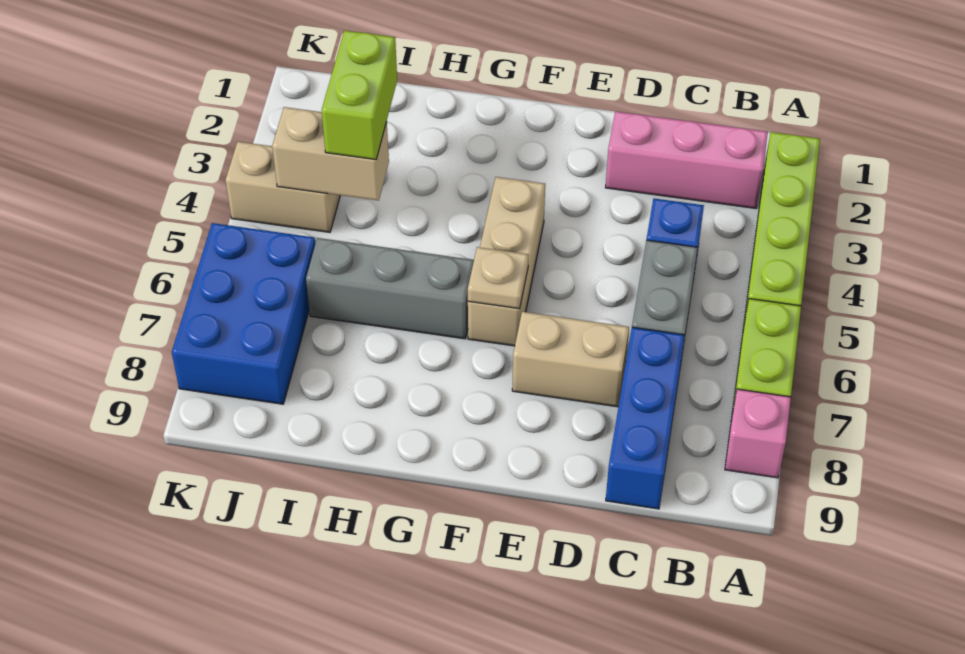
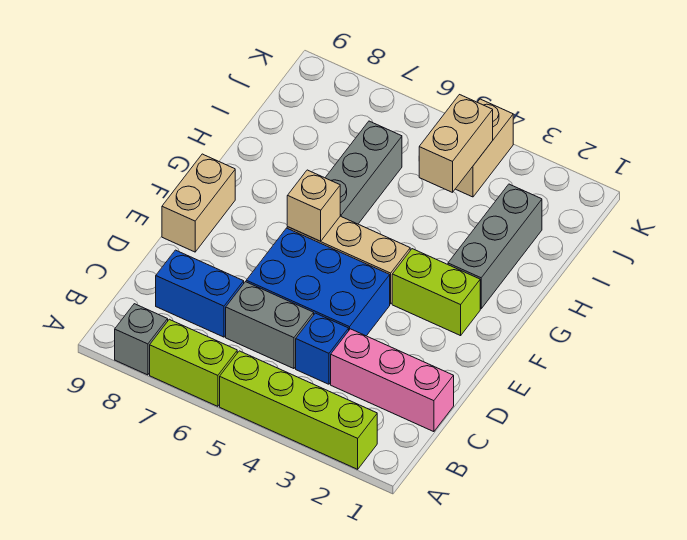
pink brick A8 level 1 -> grey brick A8 level 1
pink brick B2:D2 level 1 -> pink brick C1:C3 level 1
blue brick C7:C9 level 1 -> blue brick C7:C8 level 1
tan brick D7:E7 level 1 -> tan brick E9:F9 level 1
tan plate F6 level 2 -> tan brick F6 level 2
none -> grey brick G2:I2 level 1
lime brick I3:I4 level 3 -> lime brick F2:F3 level 1
blue brick J6:K8 level 1 -> blue brick D4:E6 level 1

